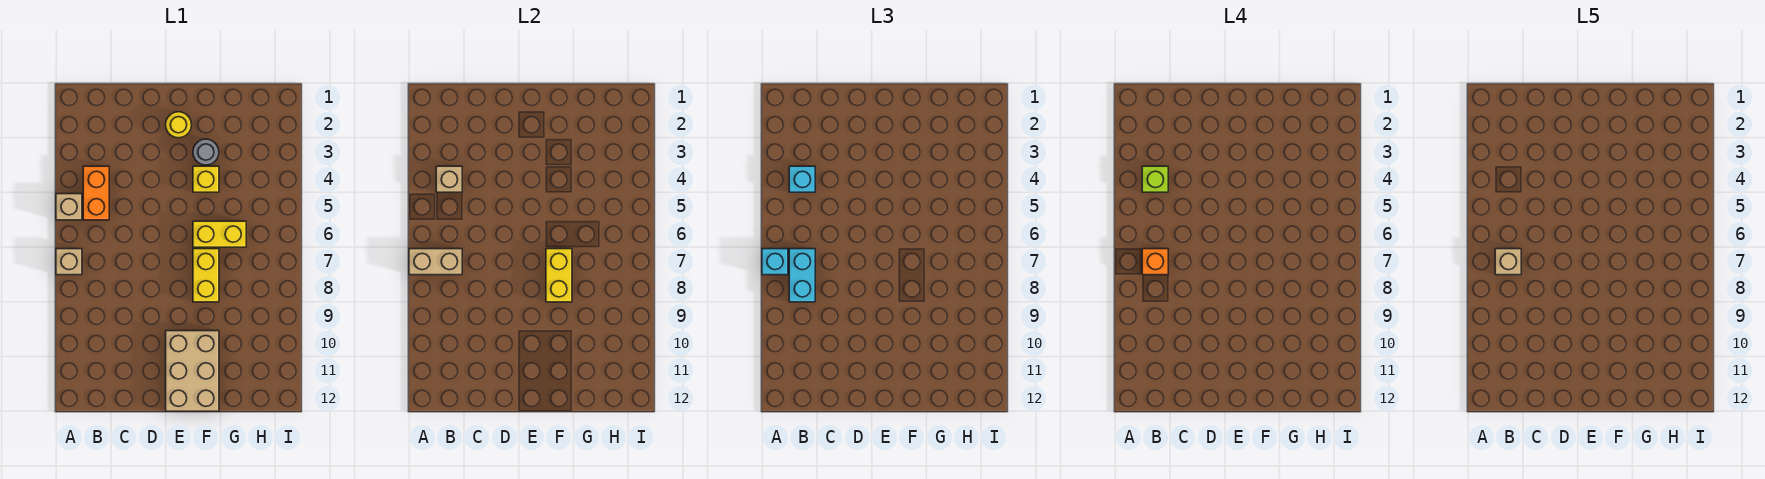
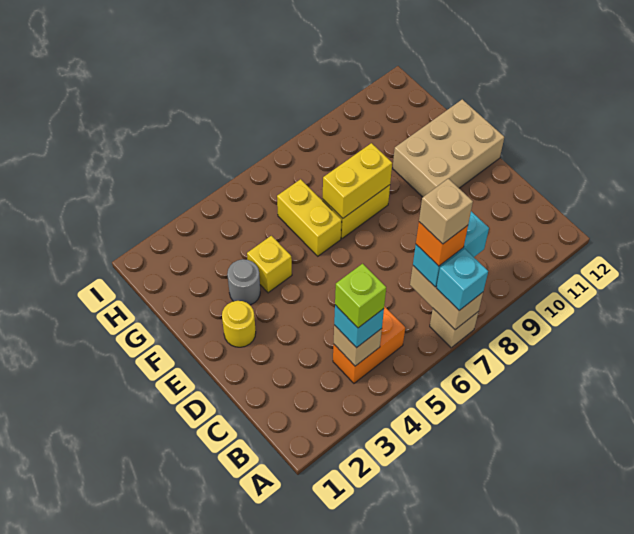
tan brick A5 level 1 -> none

